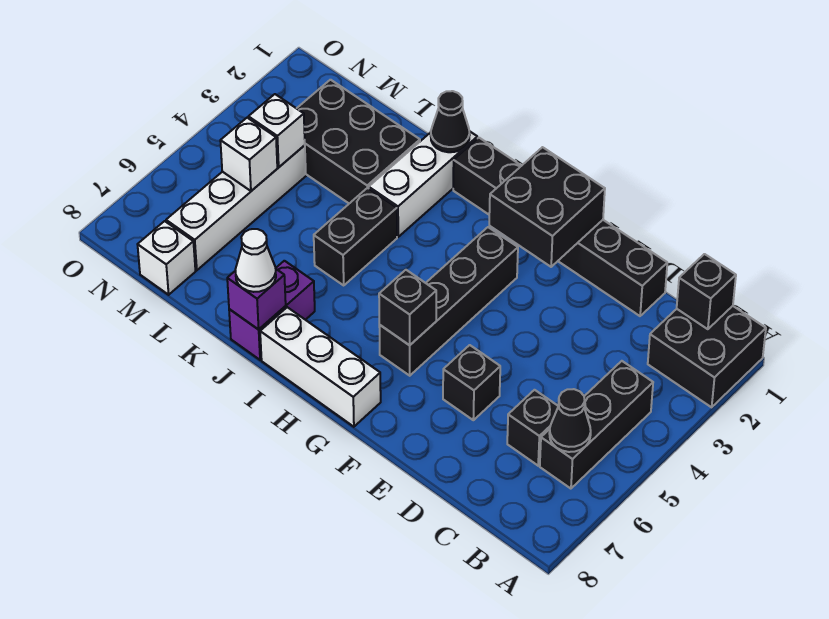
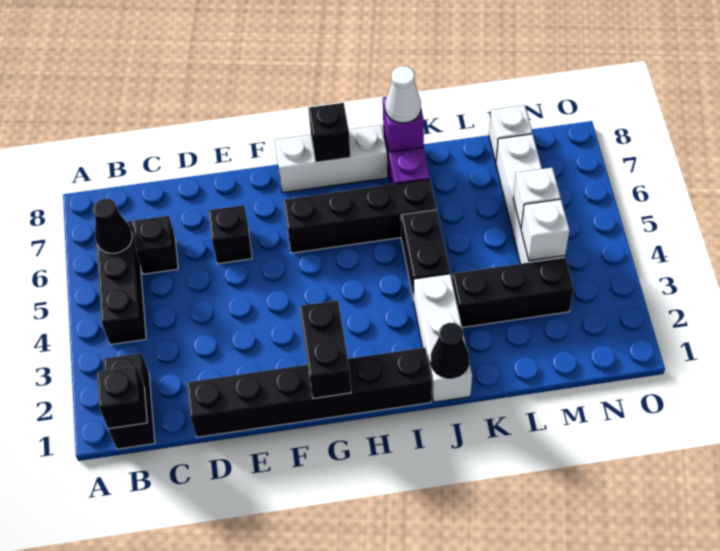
black brick A1:B2 level 1 -> black brick B1:B2 level 1
black brick F1:G2 level 2 -> black brick G1:G2 level 2
black brick G3:G6 level 1 -> black brick G6:J6 level 1
black brick G6 level 2 -> black brick H8 level 2
black brick K2:M3 level 1 -> black brick K3:M3 level 1

